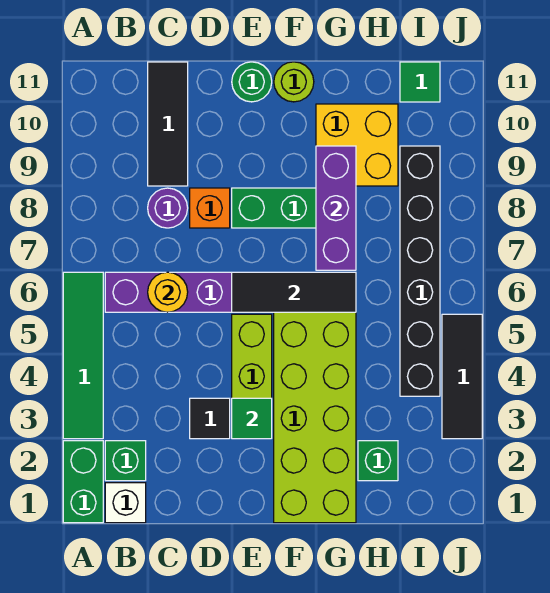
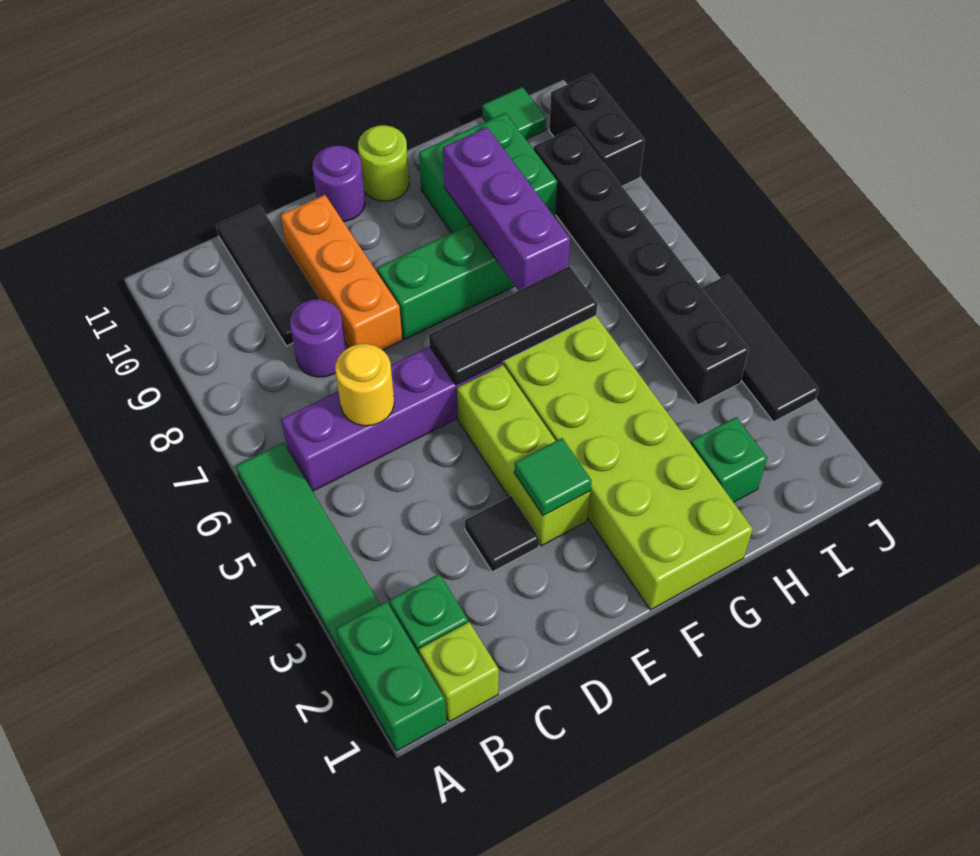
white brick B1 level 1 -> lime brick B1 level 1
orange brick D8 level 1 -> orange brick D8:D10 level 1
green round brick E11 level 1 -> purple round brick E11 level 1
yellow brick G9:H10 level 1 -> green brick G9:H10 level 1
none -> black brick J9:J10 level 1

